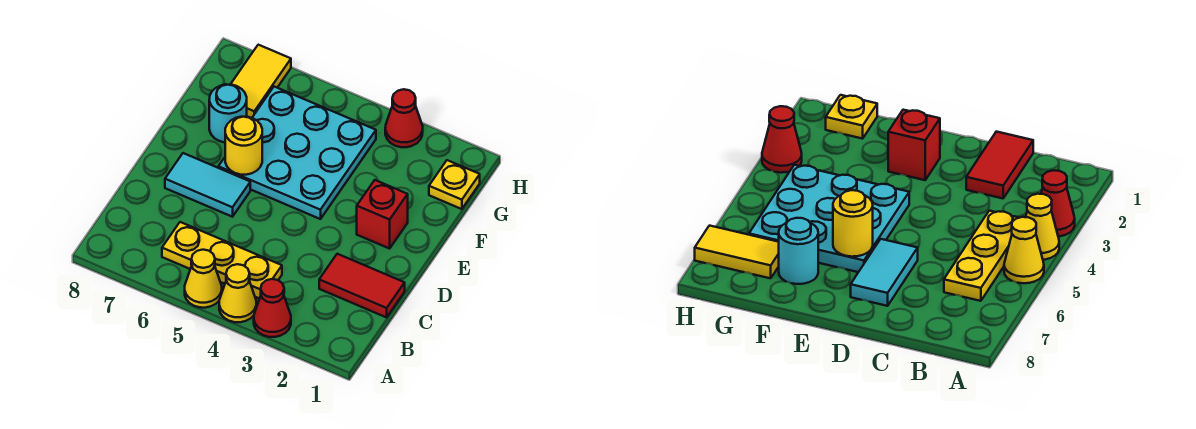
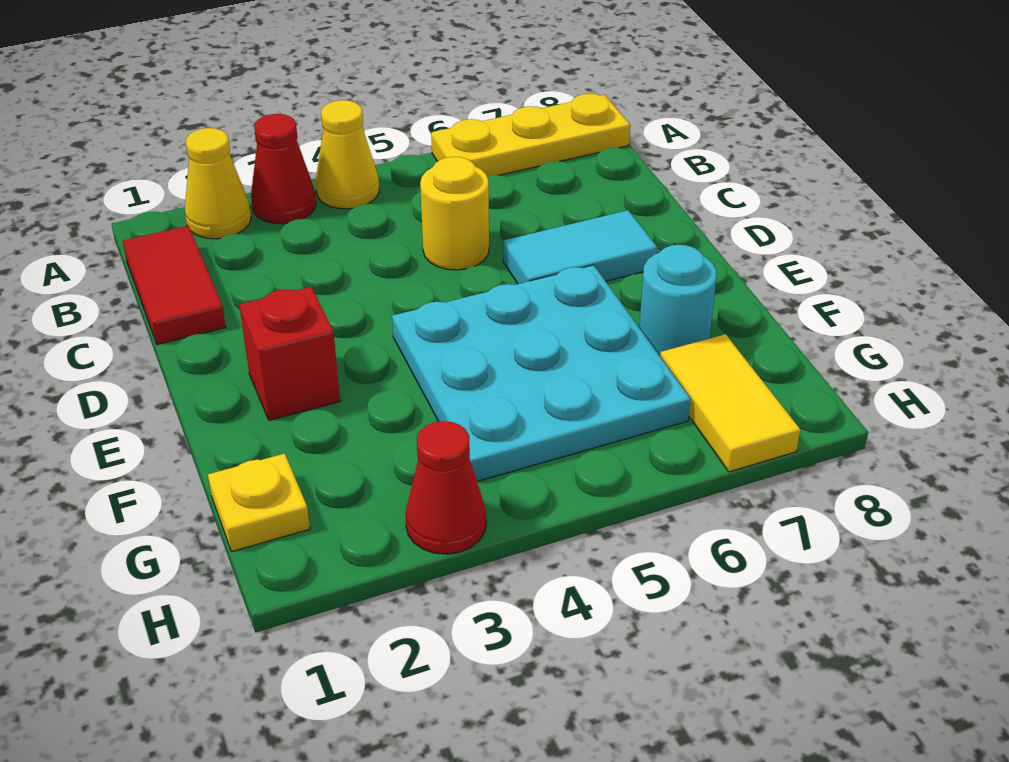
yellow cone A5 level 1 -> yellow cone A2 level 1
yellow plate B4:B6 level 1 -> yellow plate A6:A8 level 1
red tile C1:C2 level 1 -> red tile B1:C1 level 1
yellow round brick E6 level 2 -> yellow round brick C5 level 1

